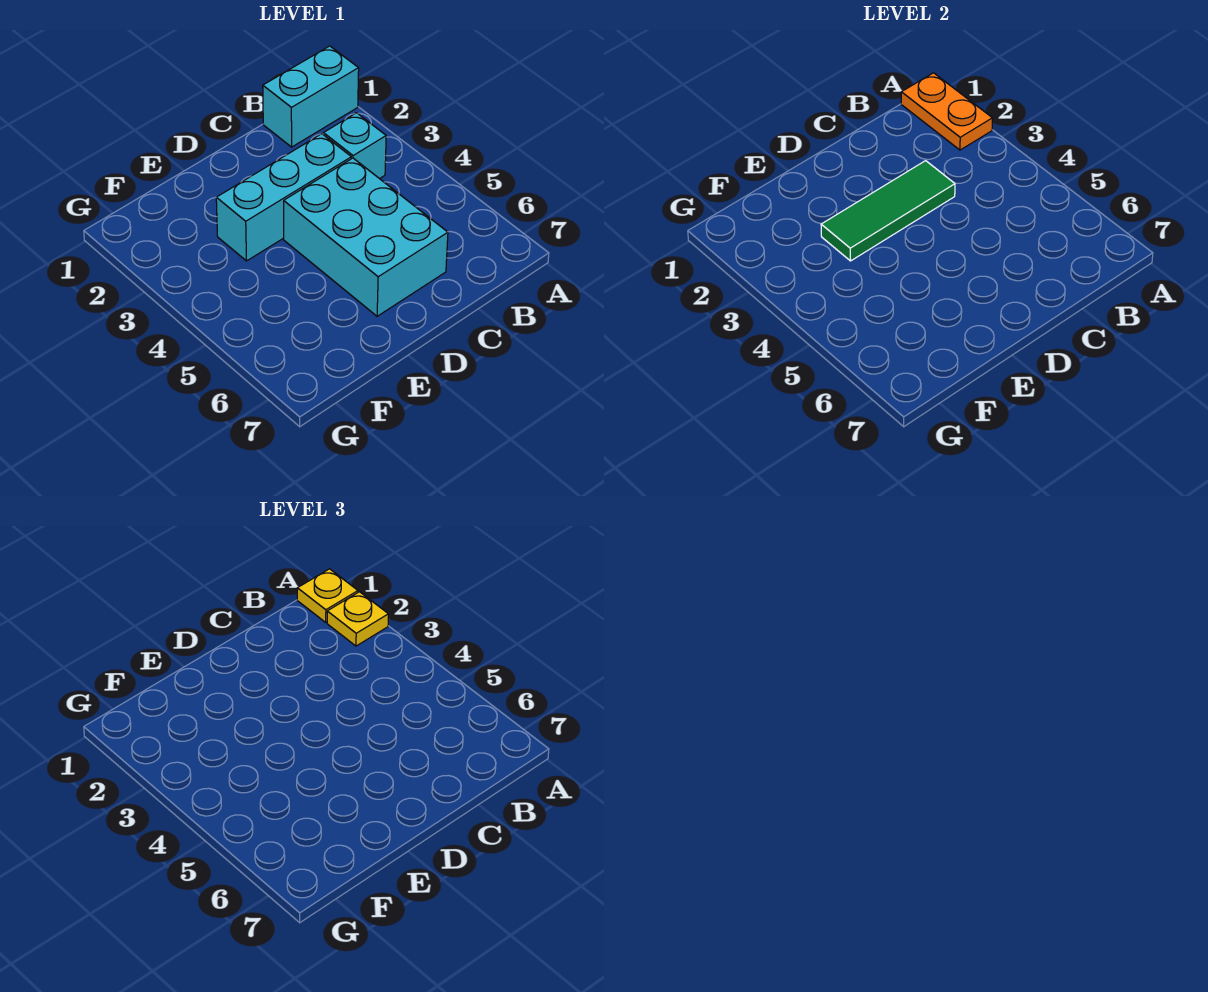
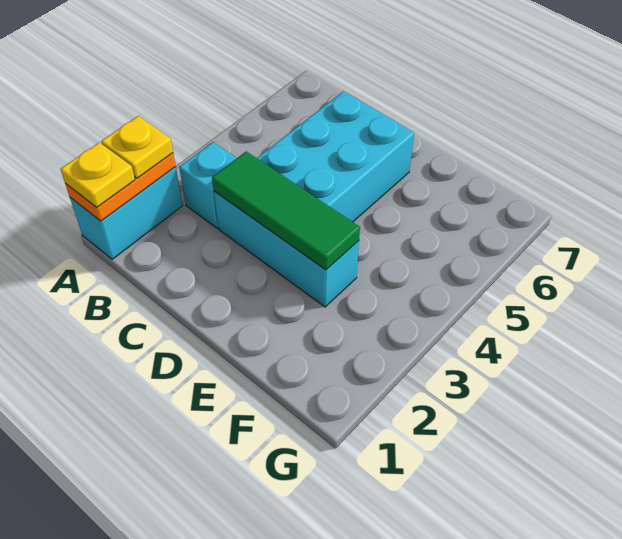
cyan brick A1:B1 level 1 -> cyan brick A1:A2 level 1

